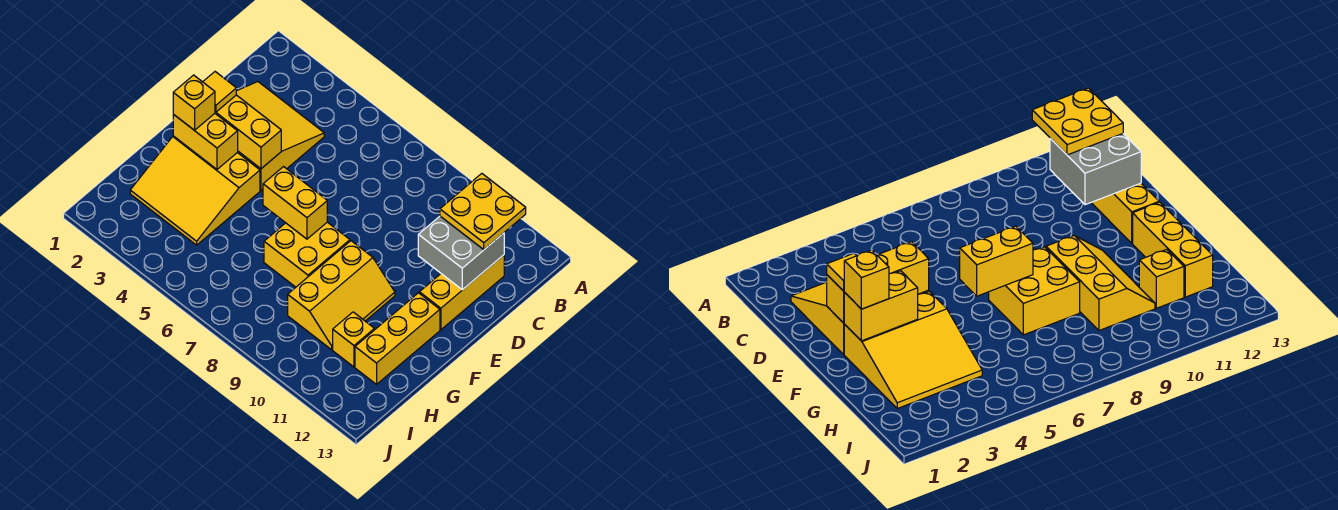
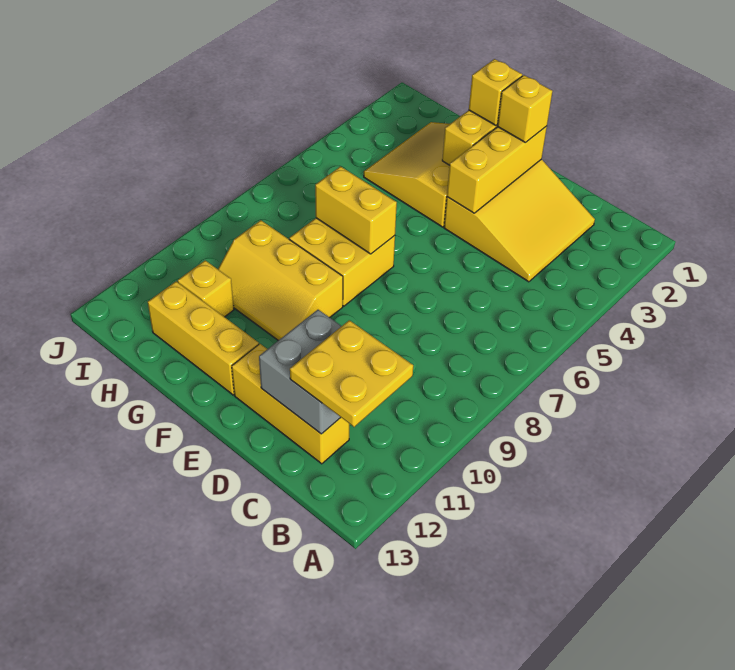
yellow tile E2 level 3 -> yellow brick E2 level 3
yellow brick F6:F7 level 2 -> yellow brick F7:G7 level 2

